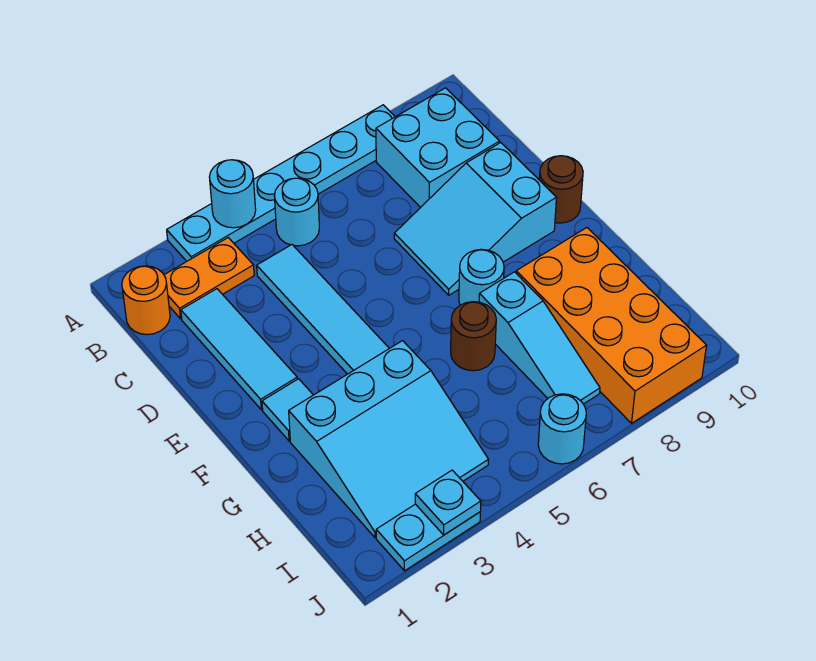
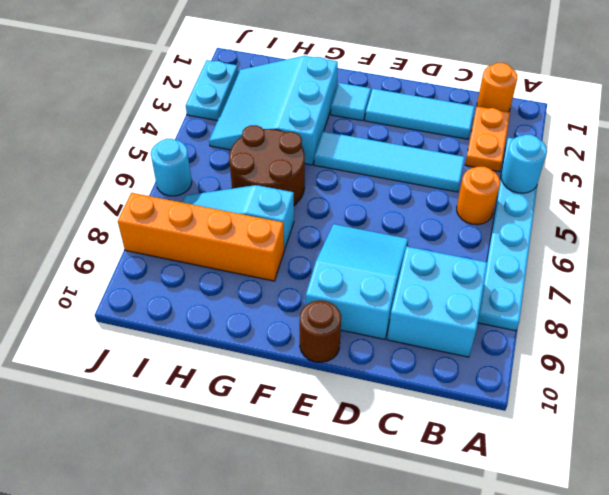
cyan round brick B5 level 1 -> orange round brick B5 level 1
cyan round brick F7 level 1 -> none
brown round brick G6 level 1 -> brown round brick G5:H6 level 1
orange brick G8:J9 level 1 -> orange brick G8:J8 level 1
cyan plate J3 level 2 -> none

